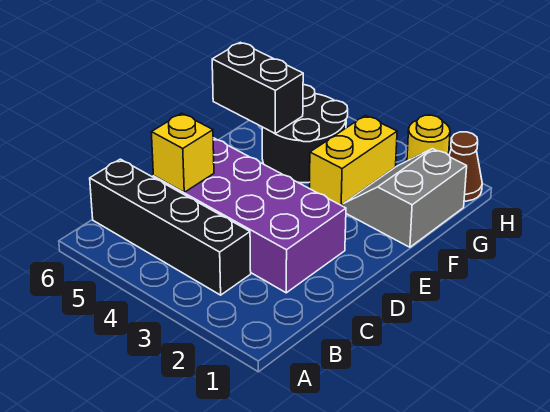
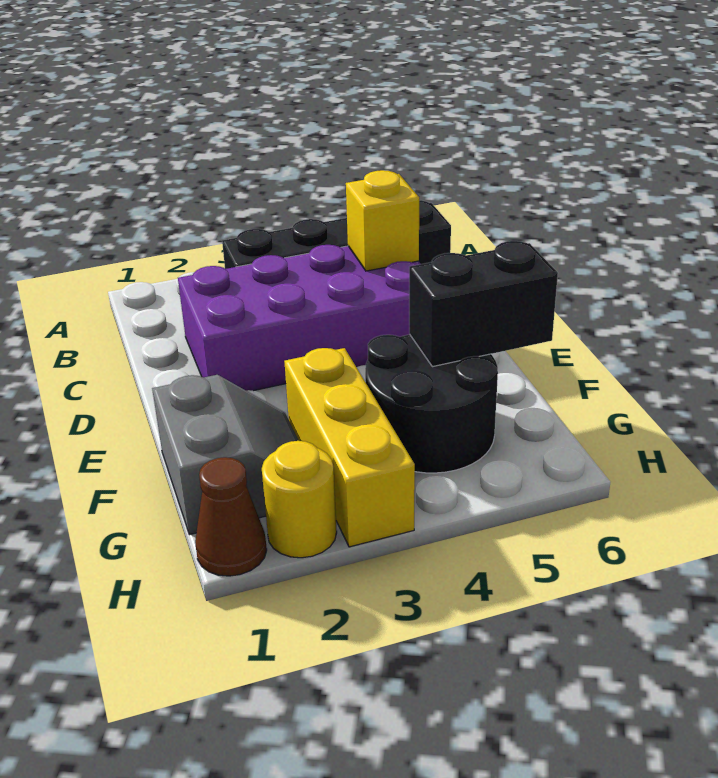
yellow brick F3:G3 level 1 -> yellow brick F3:H3 level 1

